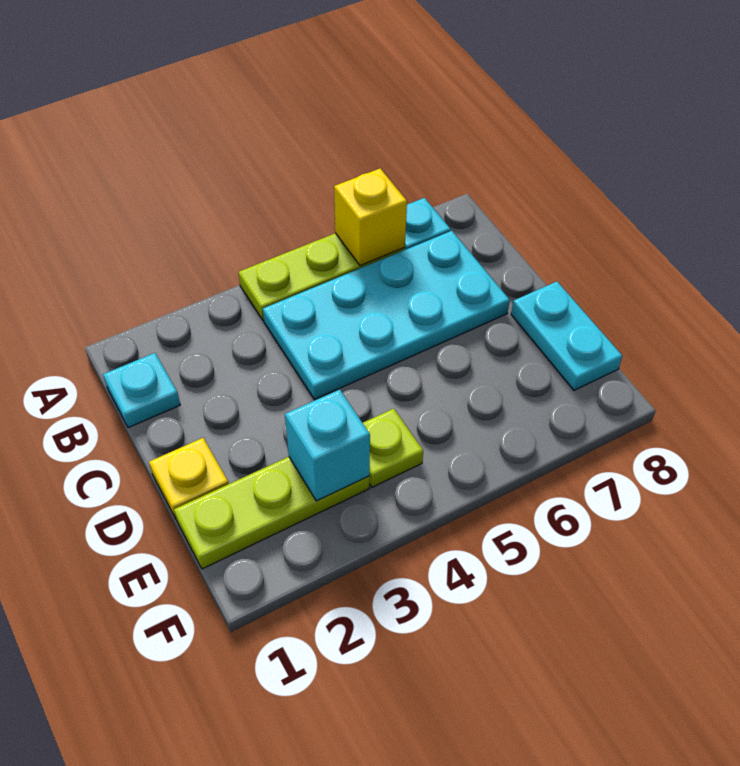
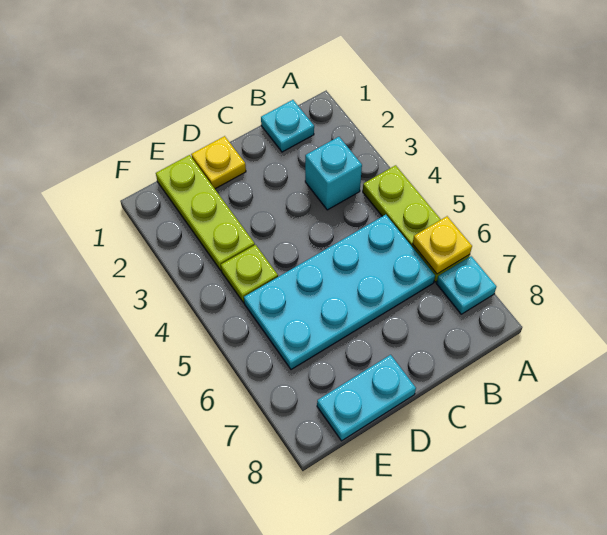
yellow brick A6 level 2 -> yellow plate A6 level 2
cyan plate B4:C7 level 1 -> cyan plate B5:E6 level 1
cyan brick E3 level 2 -> cyan brick B3 level 1

